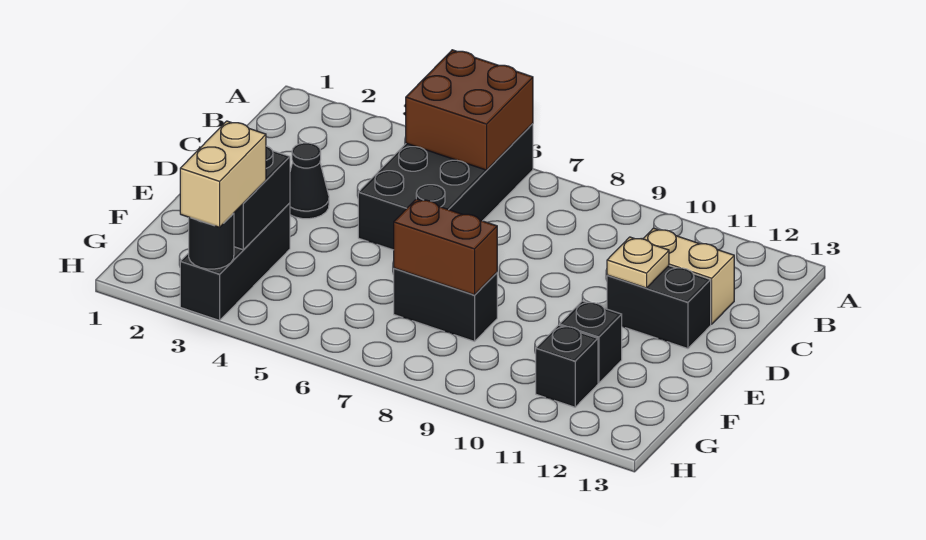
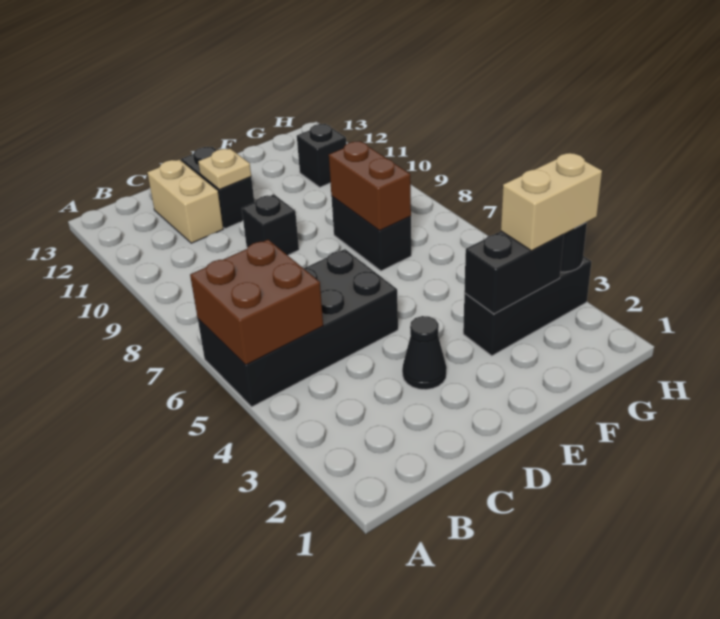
black brick F11 level 1 -> black brick D9 level 1

